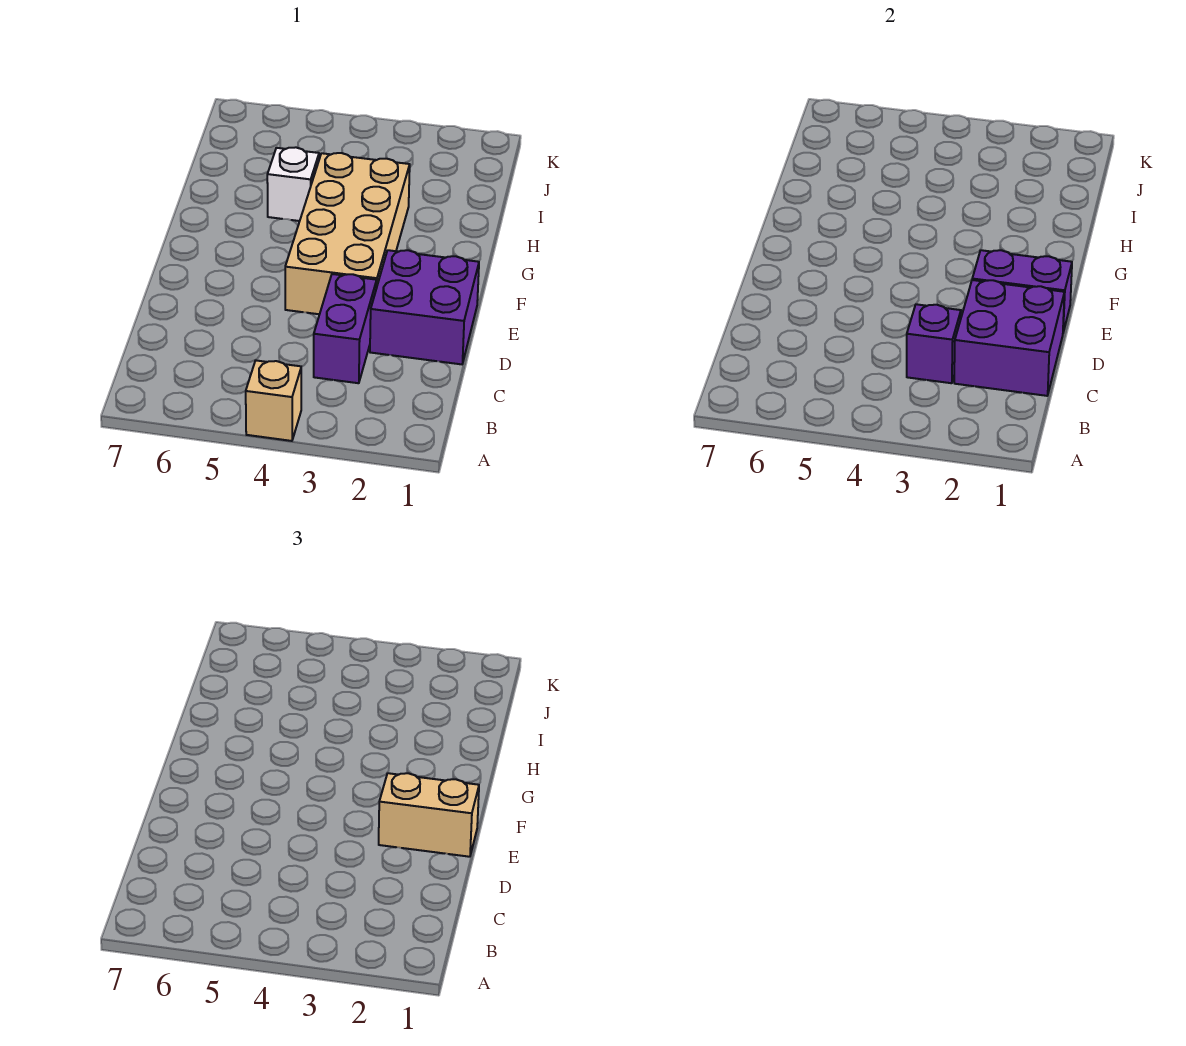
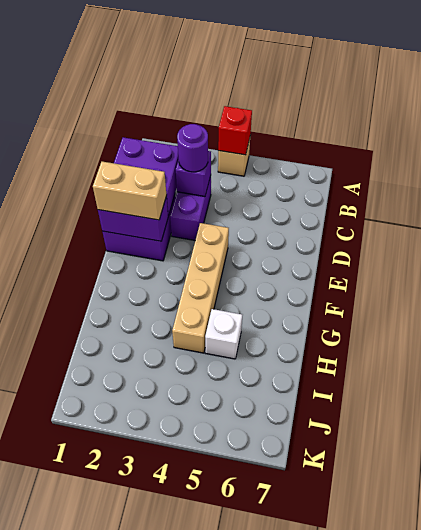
none -> red brick A4 level 2
none -> purple round brick C3 level 3
tan brick E3:H4 level 1 -> tan brick E4:H4 level 1

